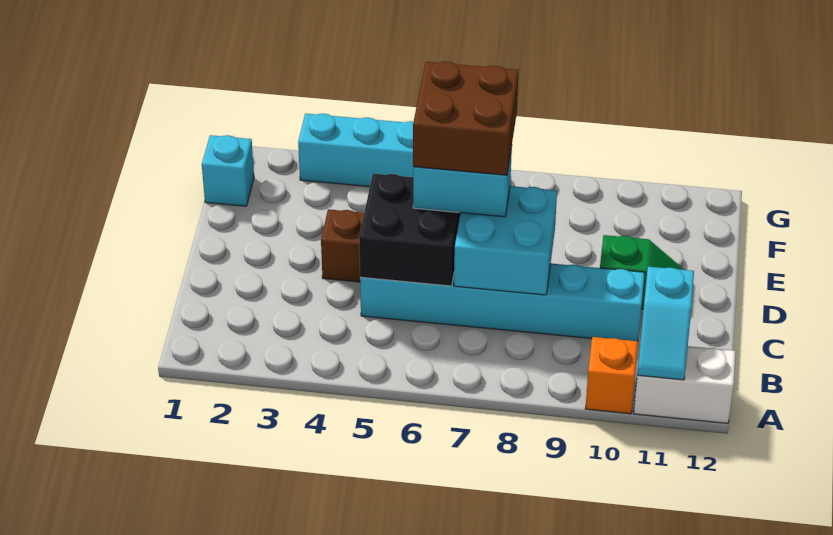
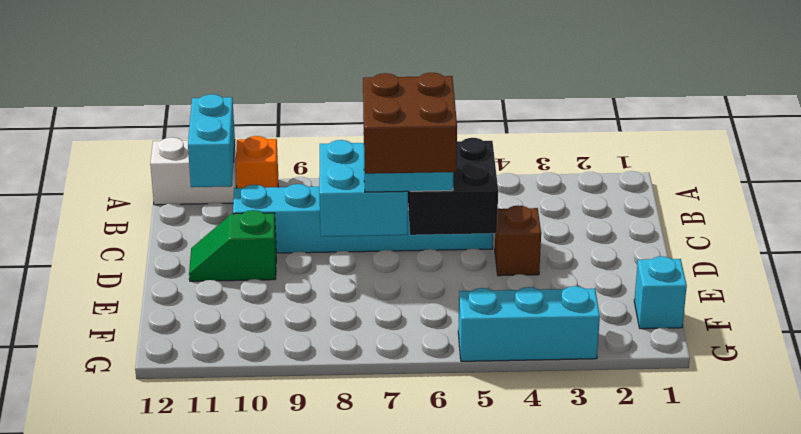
cyan slope A11:B11 level 2 top B -> cyan brick A11:B11 level 2

